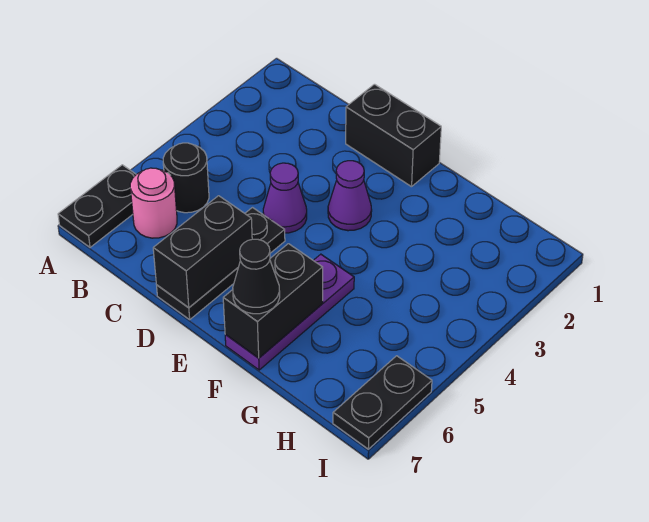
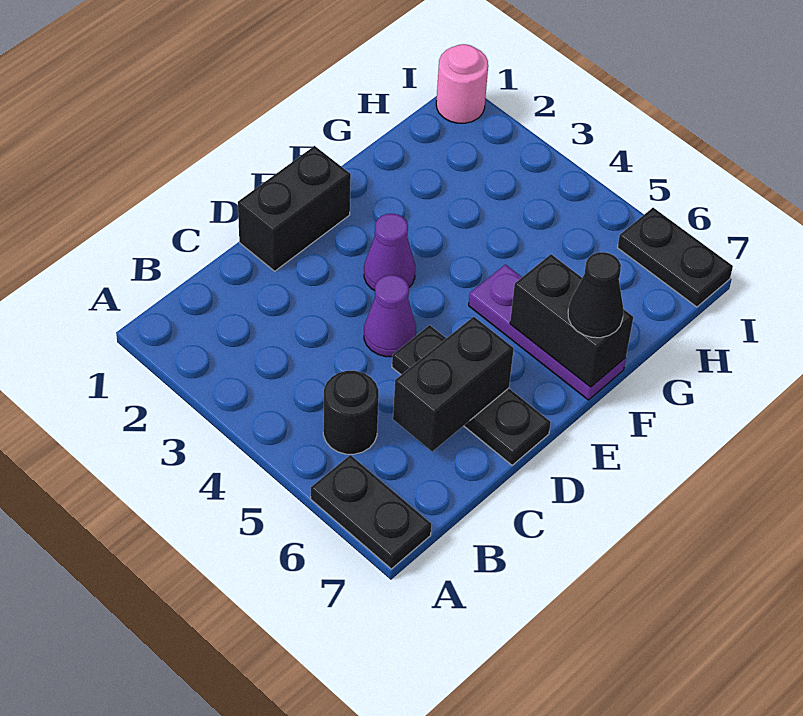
pink round brick B6 level 1 -> pink round brick I1 level 1
black brick D6:D7 level 2 -> black brick C6:D6 level 2

